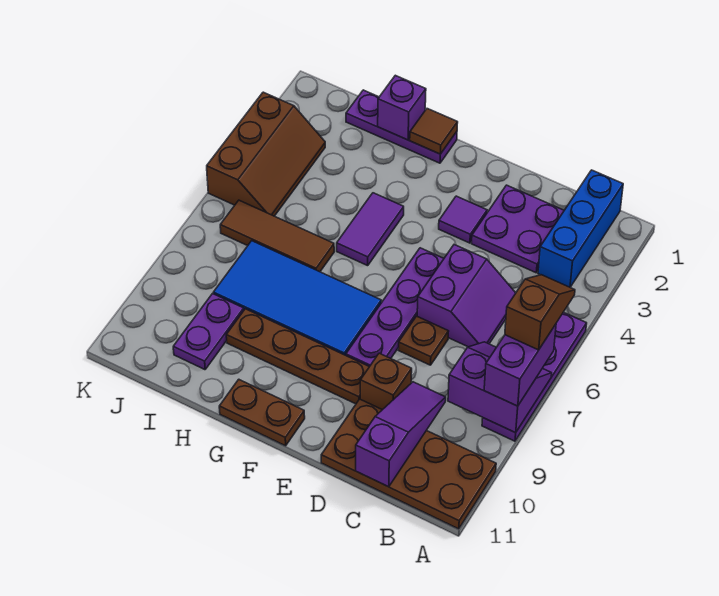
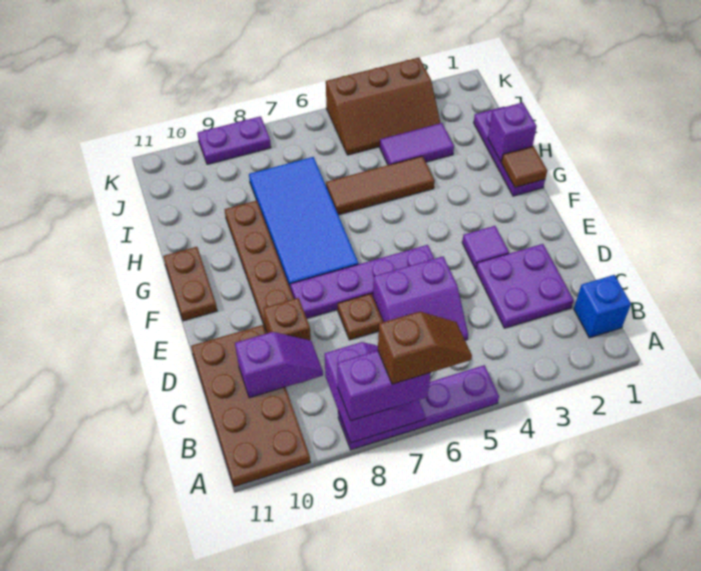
blue brick B1:B3 level 1 -> blue brick B1 level 1
purple slope C9:C11 level 2 top 11 -> purple slope C9:C10 level 2 top 10
purple tile G4:G5 level 1 -> purple tile I3:I4 level 1
brown tile H6:J6 level 1 -> brown tile H4:H6 level 1
purple plate I9:I10 level 1 -> purple plate K8:K9 level 1

